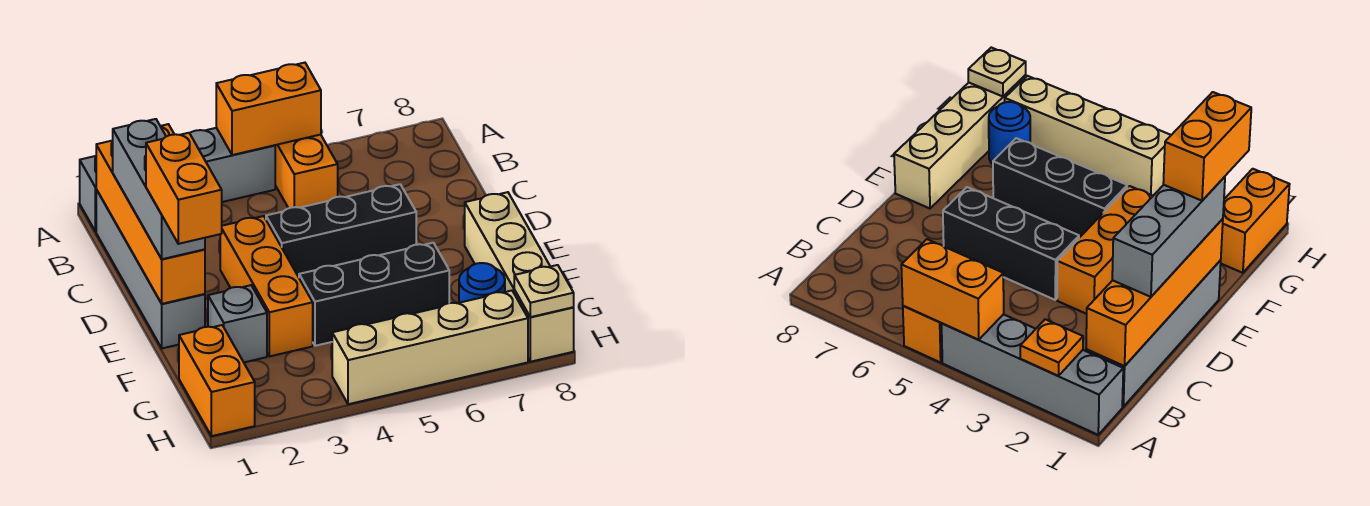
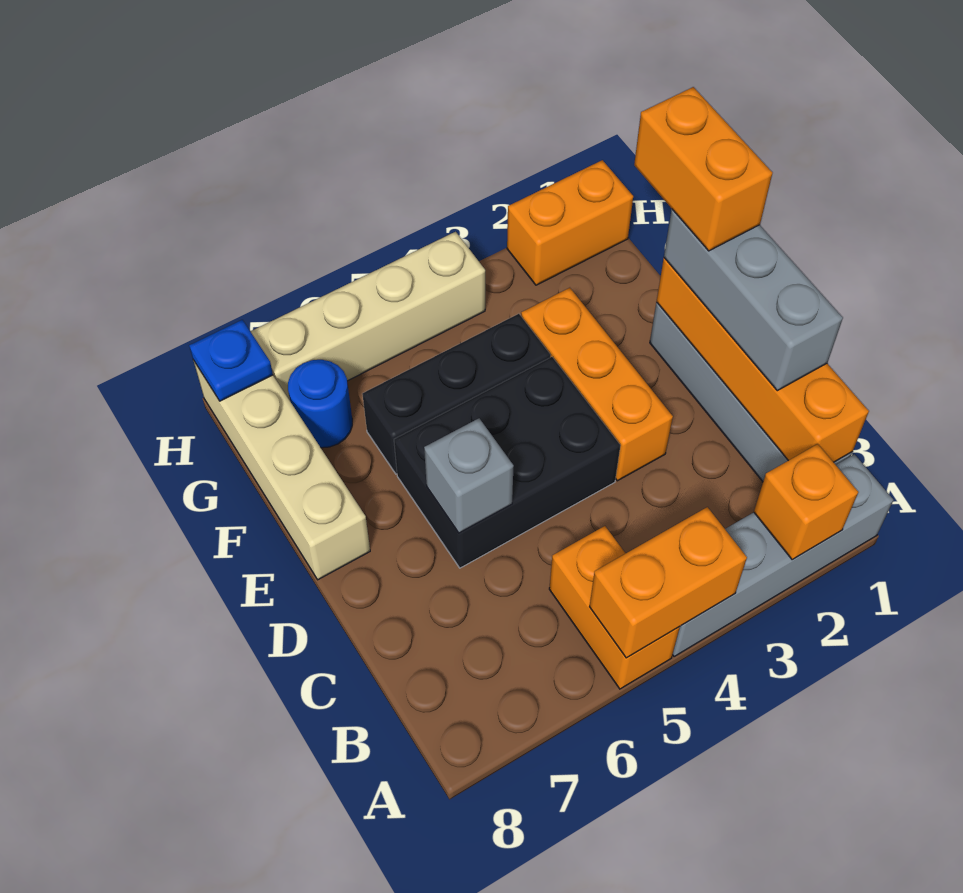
orange plate A2 level 2 -> orange brick A2 level 2
black brick D4:D6 level 1 -> black brick D4:E6 level 1
grey brick F2 level 1 -> grey brick D6 level 2
orange brick G1:H1 level 1 -> orange brick H1:H2 level 1
tan plate H8 level 2 -> blue plate H8 level 2

